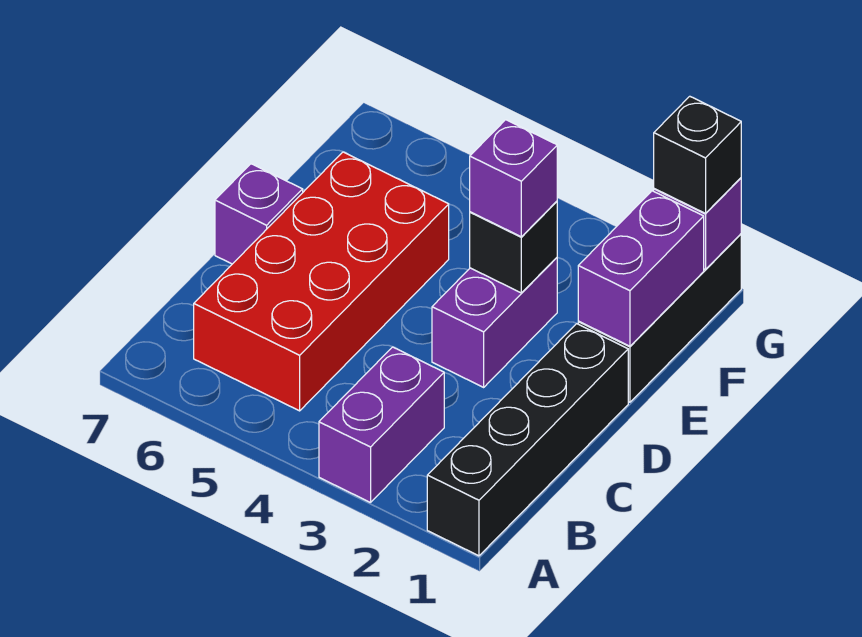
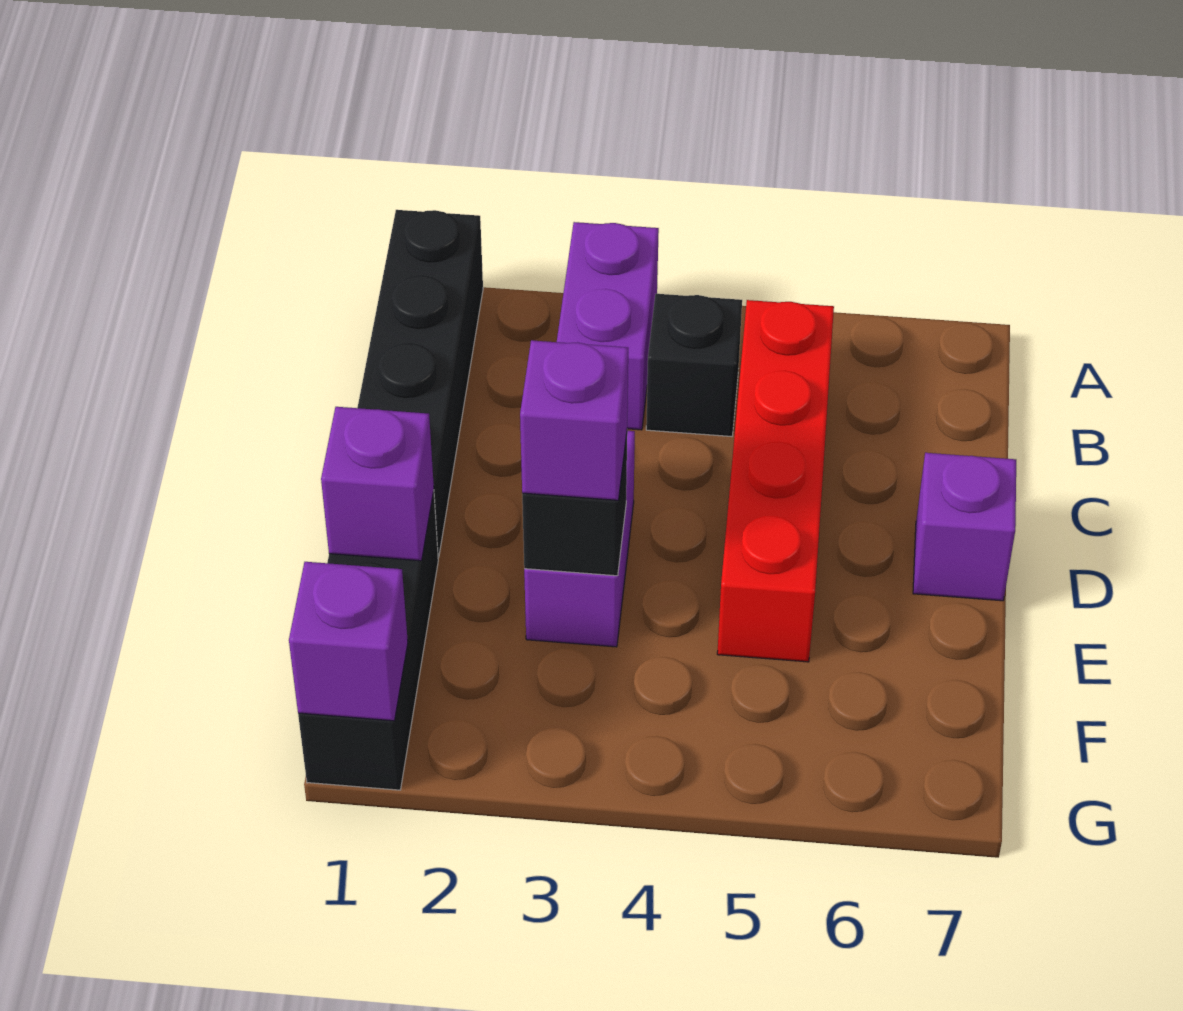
red brick B5:E6 level 1 -> red brick B5:E5 level 1
purple brick E1:F1 level 2 -> purple brick E1 level 2
black brick G1 level 3 -> black brick B4 level 1

